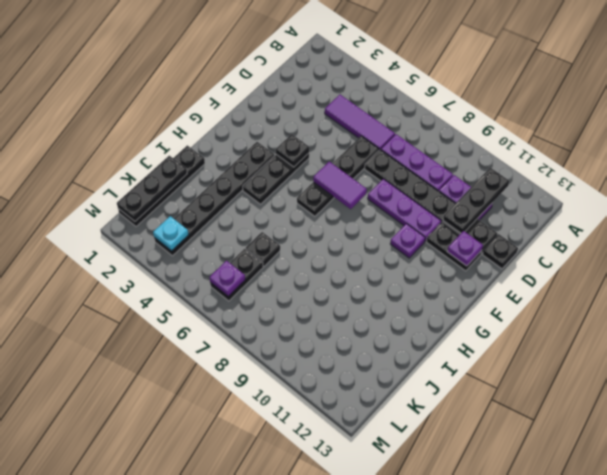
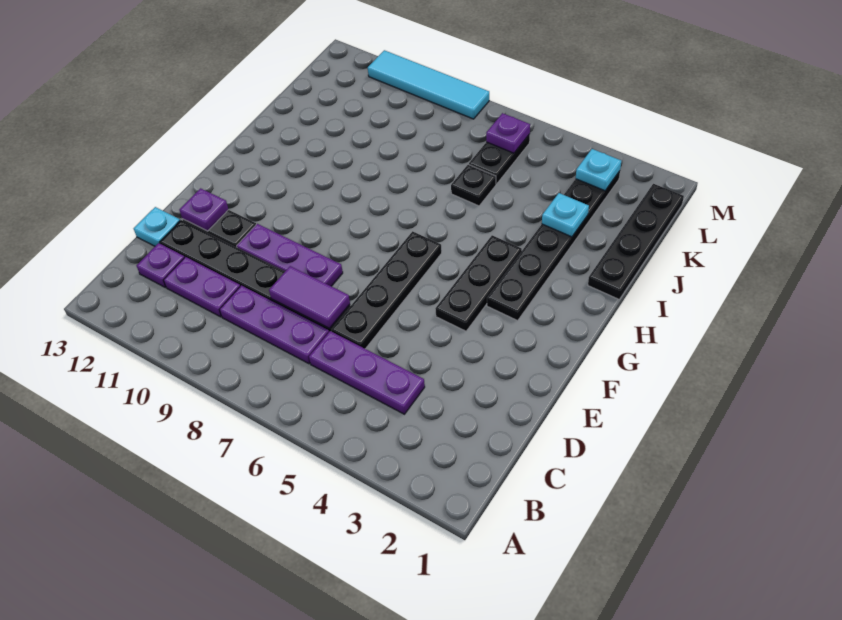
black plate B11:D11 level 2 -> none
purple tile C4:C6 level 1 -> purple plate C4:C6 level 1
black plate D13 level 1 -> cyan plate D13 level 1
black plate F4 level 2 -> none
purple tile F6:F7 level 2 -> purple tile D7:D8 level 2
purple plate F10 level 1 -> purple plate C12 level 1
black plate J1:L1 level 2 -> none
none -> cyan plate J3 level 2
none -> cyan tile M8:M11 level 1

